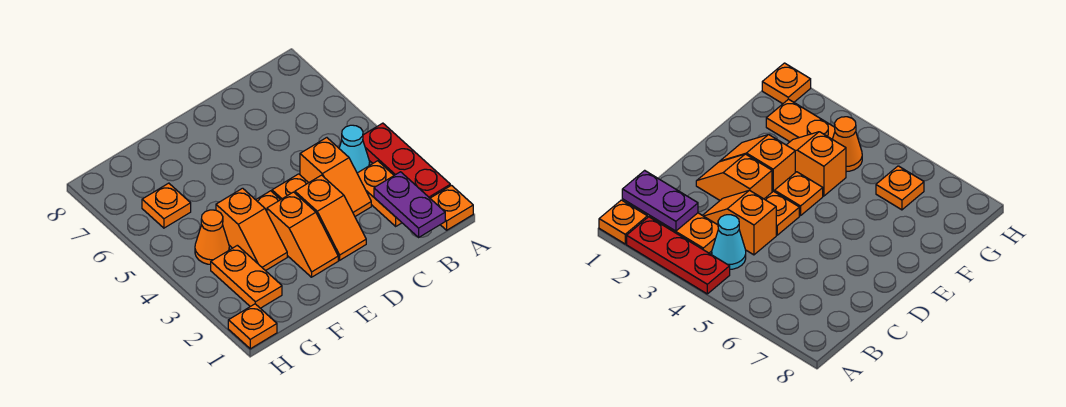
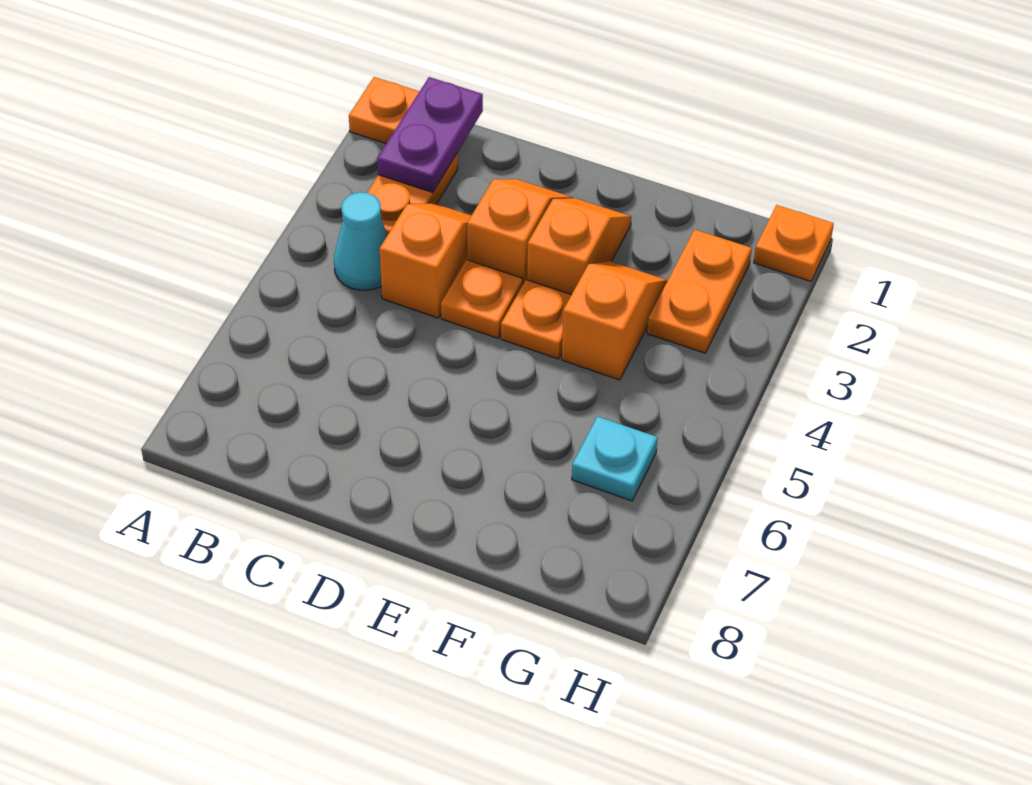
red plate A2:A4 level 1 -> none
orange cone G4 level 1 -> none
orange plate G6 level 1 -> cyan plate G6 level 1

